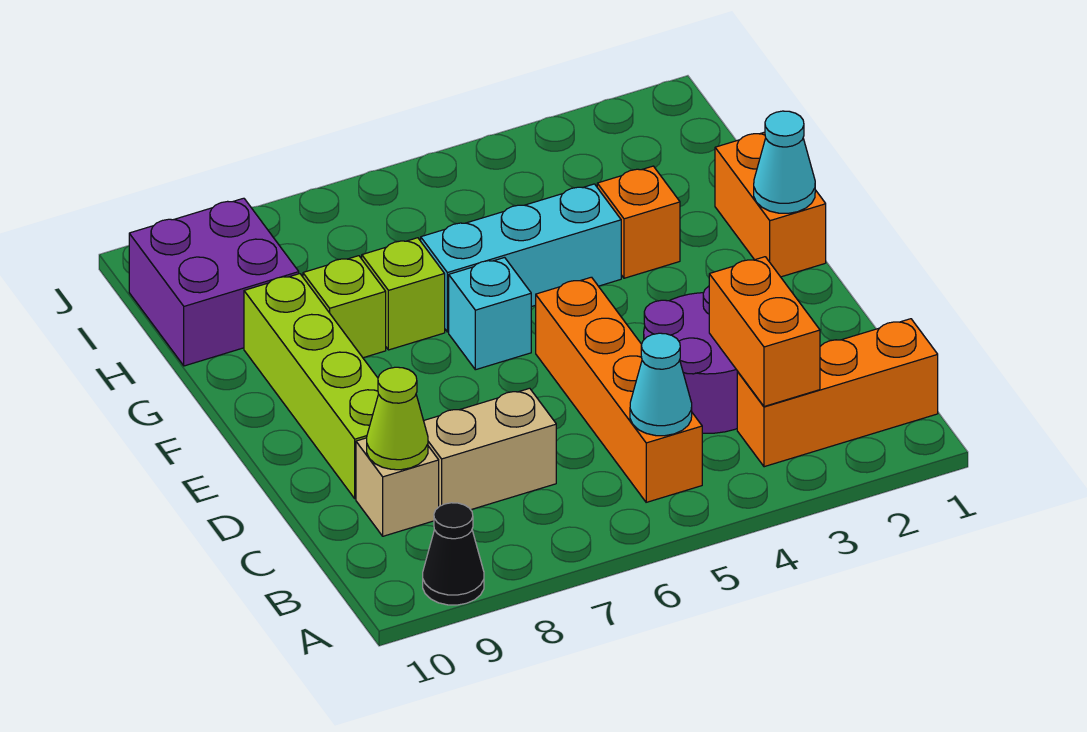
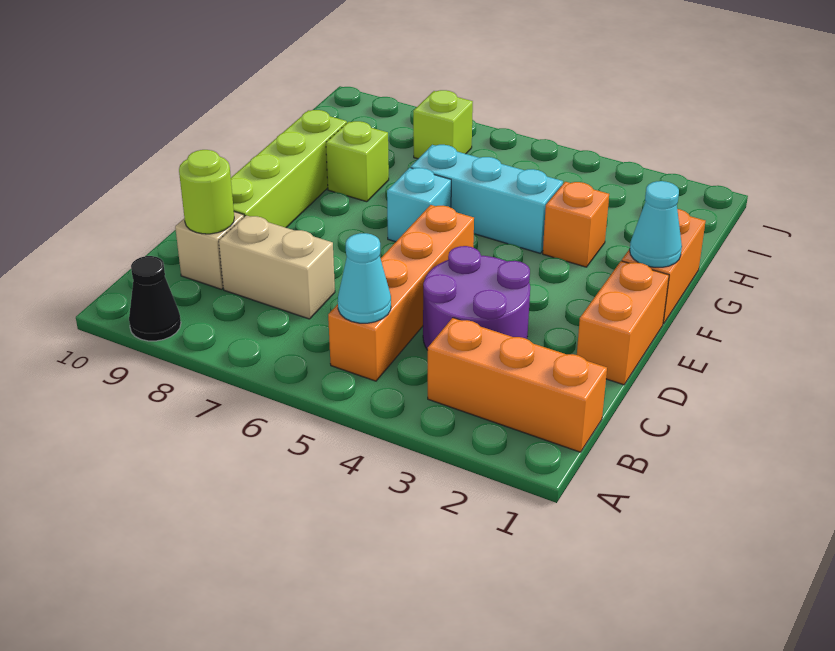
orange brick B3:C3 level 2 -> orange brick D1:E1 level 1
lime cone C9 level 2 -> lime round brick C9 level 2
lime brick G7 level 1 -> lime brick I7 level 1
purple brick H9:I10 level 1 -> none

